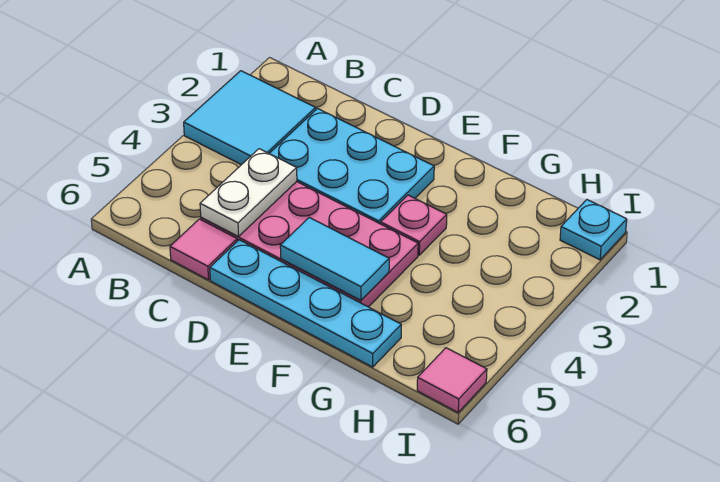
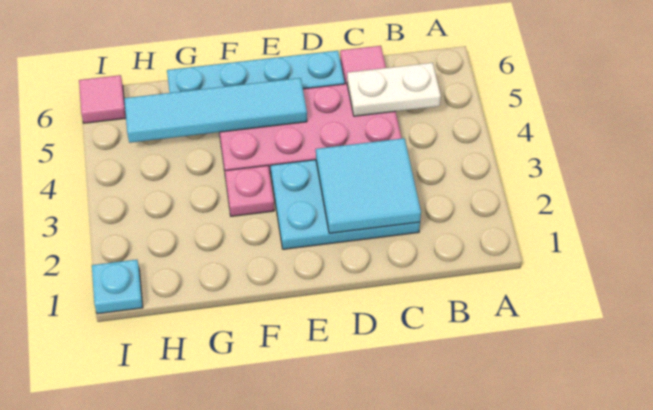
cyan tile A2:B3 level 1 -> cyan tile C2:D3 level 2
white plate C4:C5 level 2 -> white plate B5:C5 level 2
cyan tile E5:F5 level 2 -> cyan tile E5:H5 level 2

